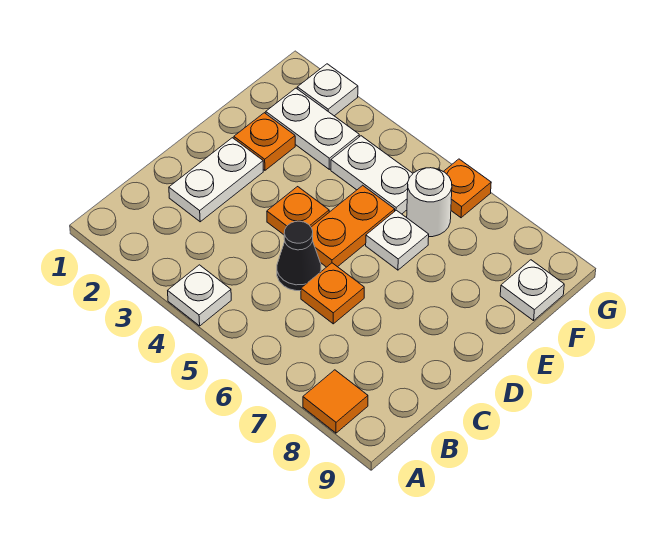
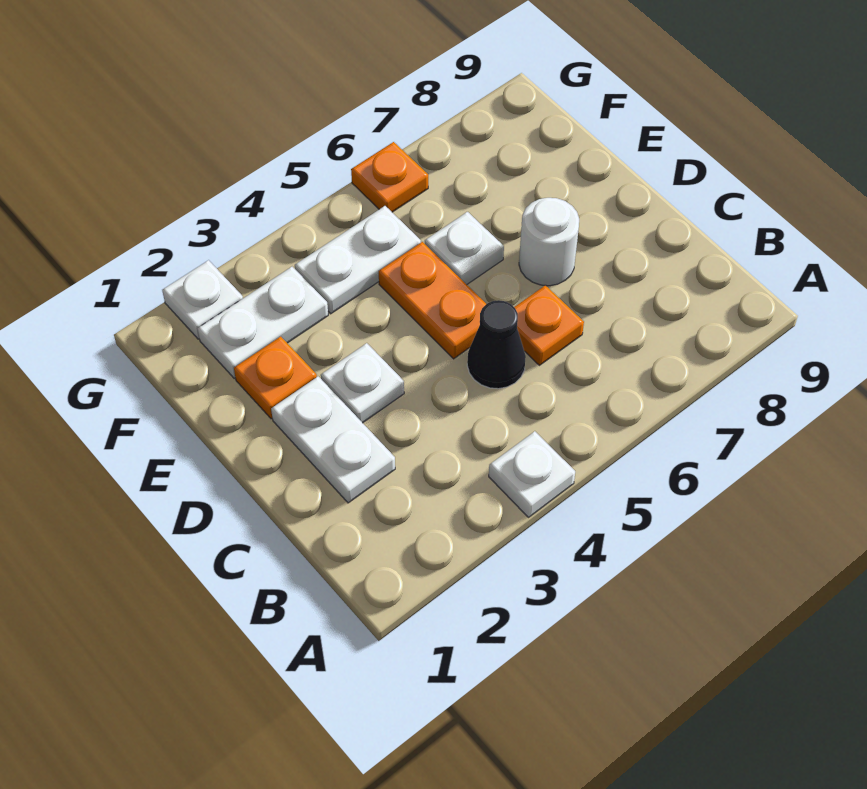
orange tile A8 level 1 -> none
orange plate D4 level 1 -> none
white round brick F6 level 1 -> white round brick D7 level 1
white plate F9 level 1 -> white plate D3 level 1

